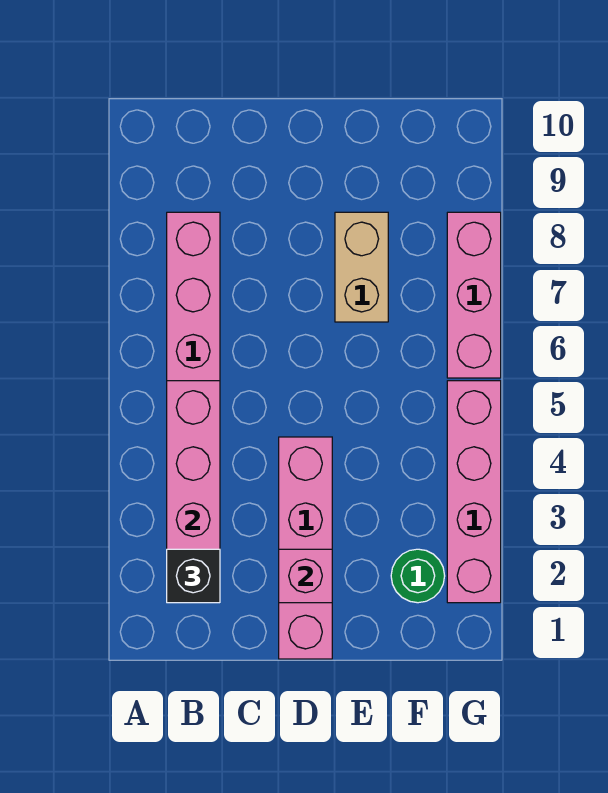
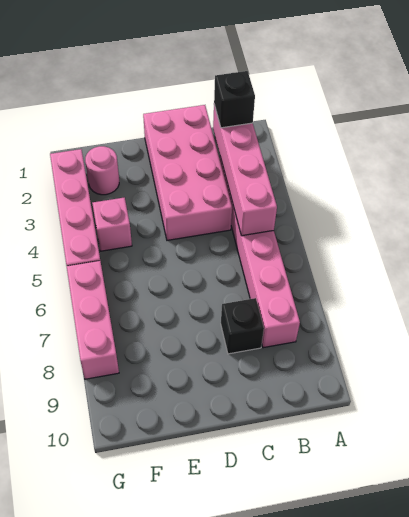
none -> black brick C8 level 1
pink brick D1:D4 level 1 -> pink brick C1:D4 level 1
pink brick D2 level 2 -> pink brick F4 level 1
tan brick E7:E8 level 1 -> none
green round brick F2 level 1 -> pink round brick F2 level 1

